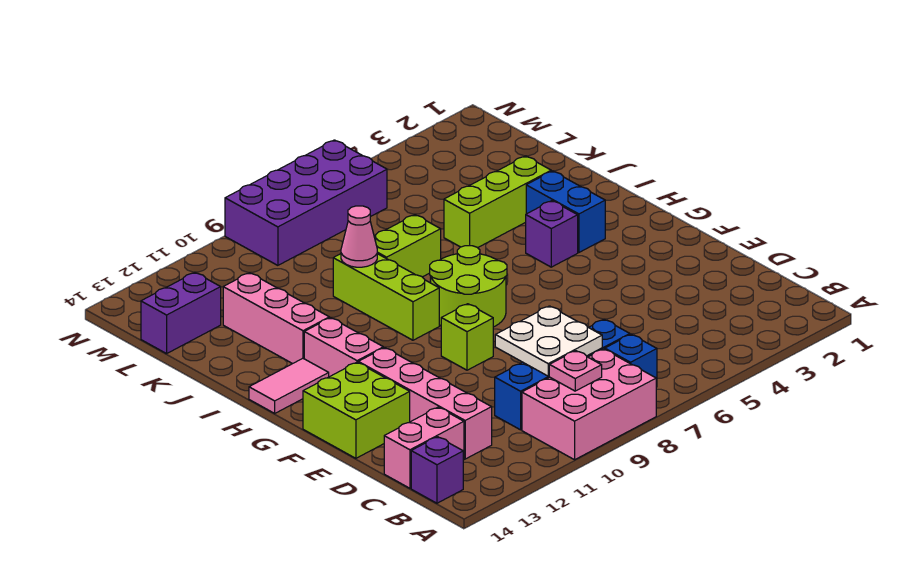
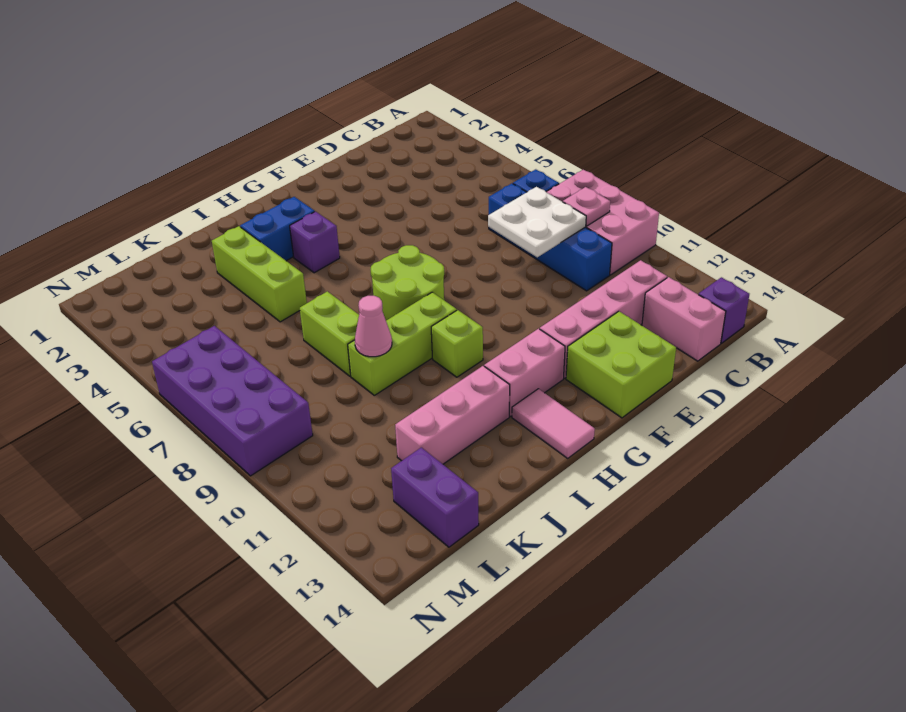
lime brick F9 level 1 -> lime brick H10 level 1

